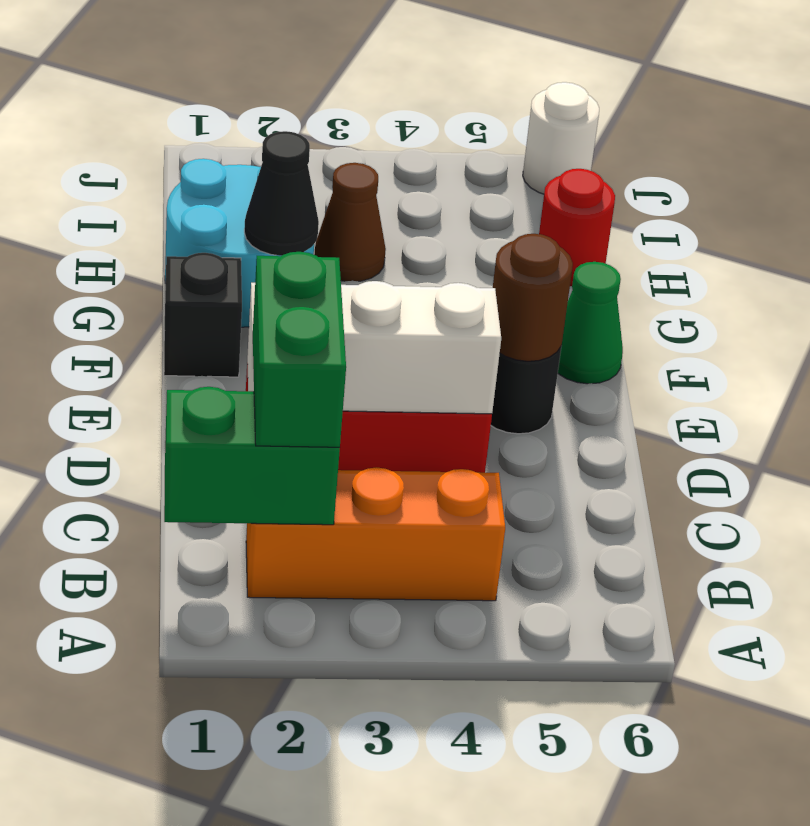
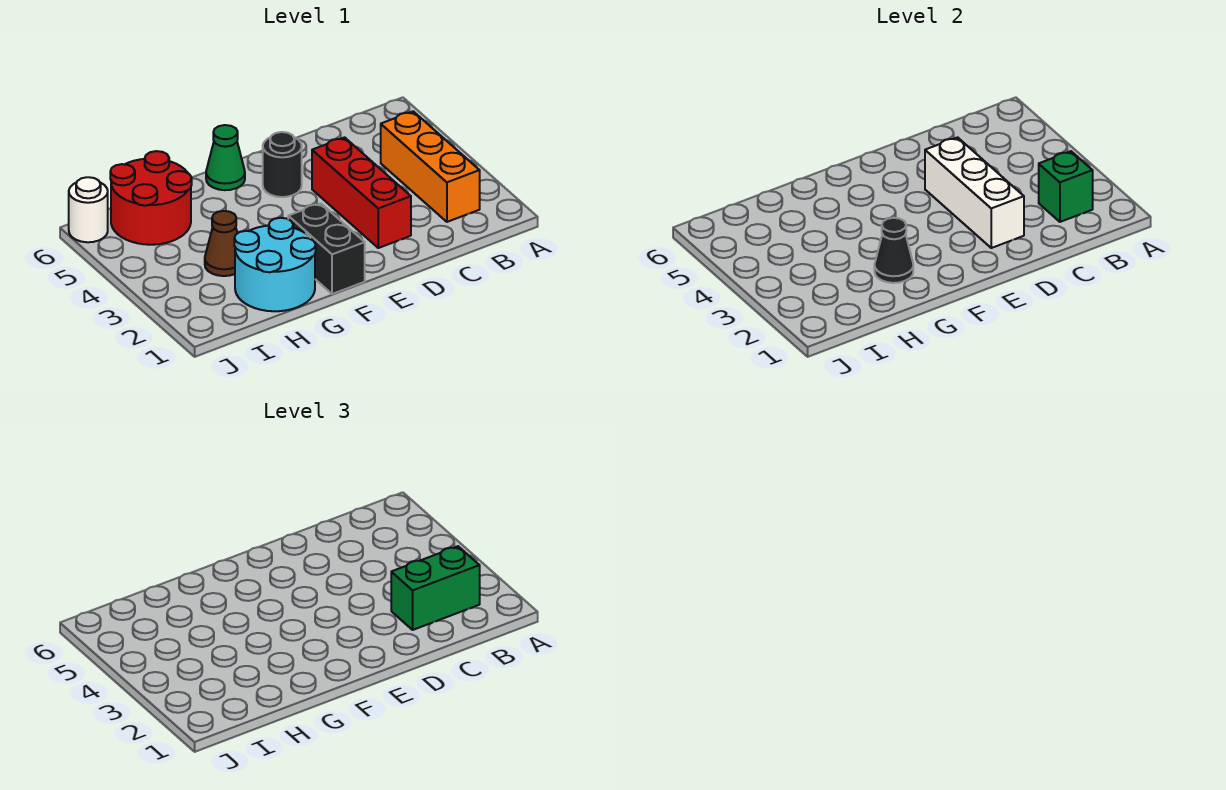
green brick B1:B2 level 2 -> green brick B2 level 2
brown round brick E5 level 2 -> none
black brick F1 level 1 -> black brick F1:F2 level 1
red round brick H6 level 1 -> red round brick H5:I6 level 1

